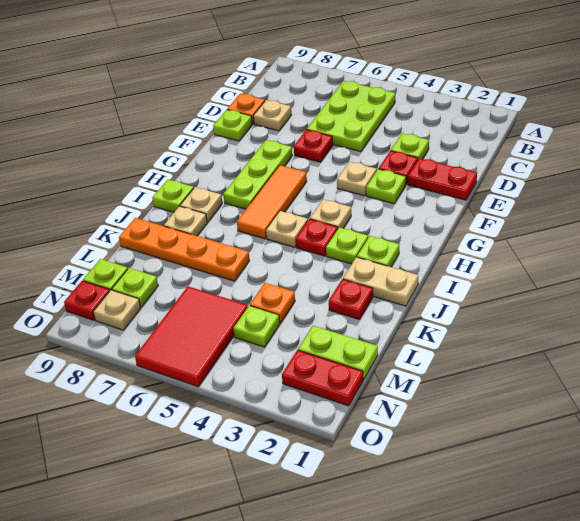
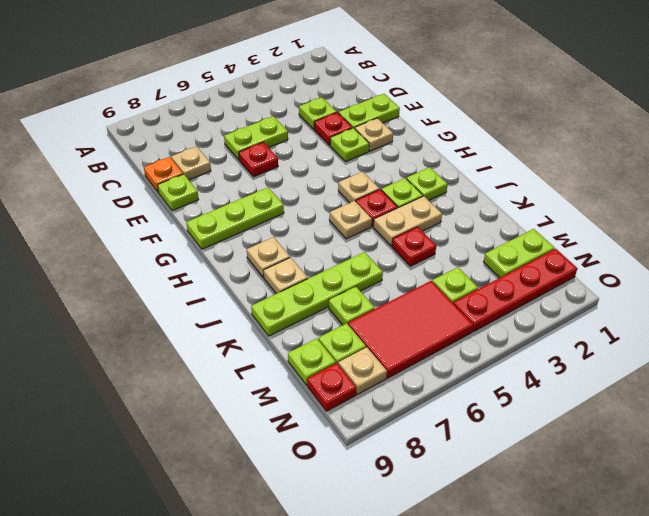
lime plate B5:D6 level 1 -> lime plate D5:D6 level 1
red plate E1:E2 level 1 -> lime plate E1:E2 level 1
tan plate F4 level 1 -> tan plate F2 level 1
lime plate F7:H7 level 1 -> lime plate G7:G9 level 1
orange tile G6:I6 level 1 -> none
lime plate I9 level 1 -> lime plate L7 level 1
tan plate J1:J2 level 1 -> tan plate J3:J4 level 1
red plate K2 level 1 -> red plate K4 level 1
orange plate K6:K9 level 1 -> lime plate K6:K9 level 1
orange plate L4 level 1 -> none
red tile M5:O6 level 1 -> red tile M5:N7 level 1
red plate N1:N2 level 1 -> red plate N1:N4 level 1

